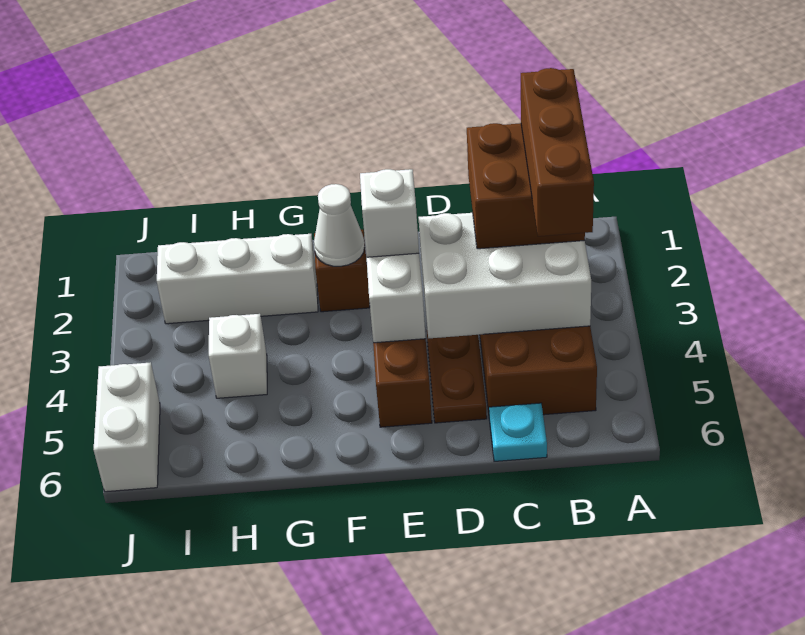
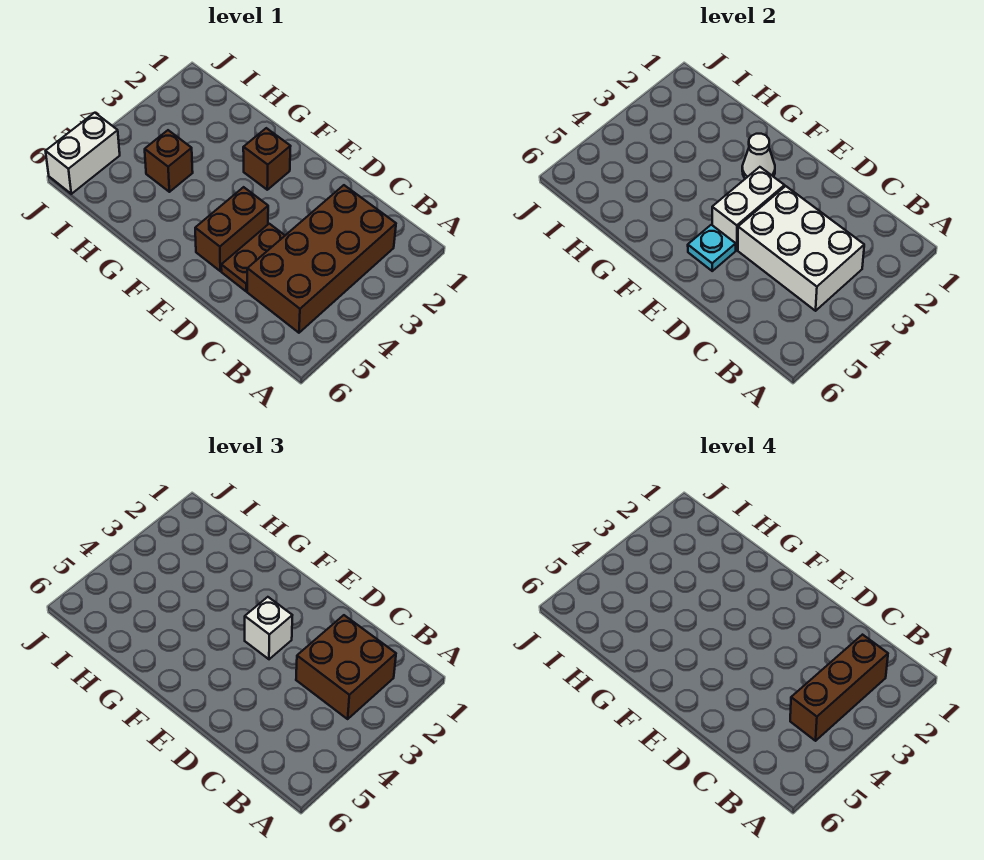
cyan plate C6 level 1 -> cyan plate E5 level 2
white brick G2:I2 level 1 -> none
white brick H4 level 1 -> brown brick H4 level 1

